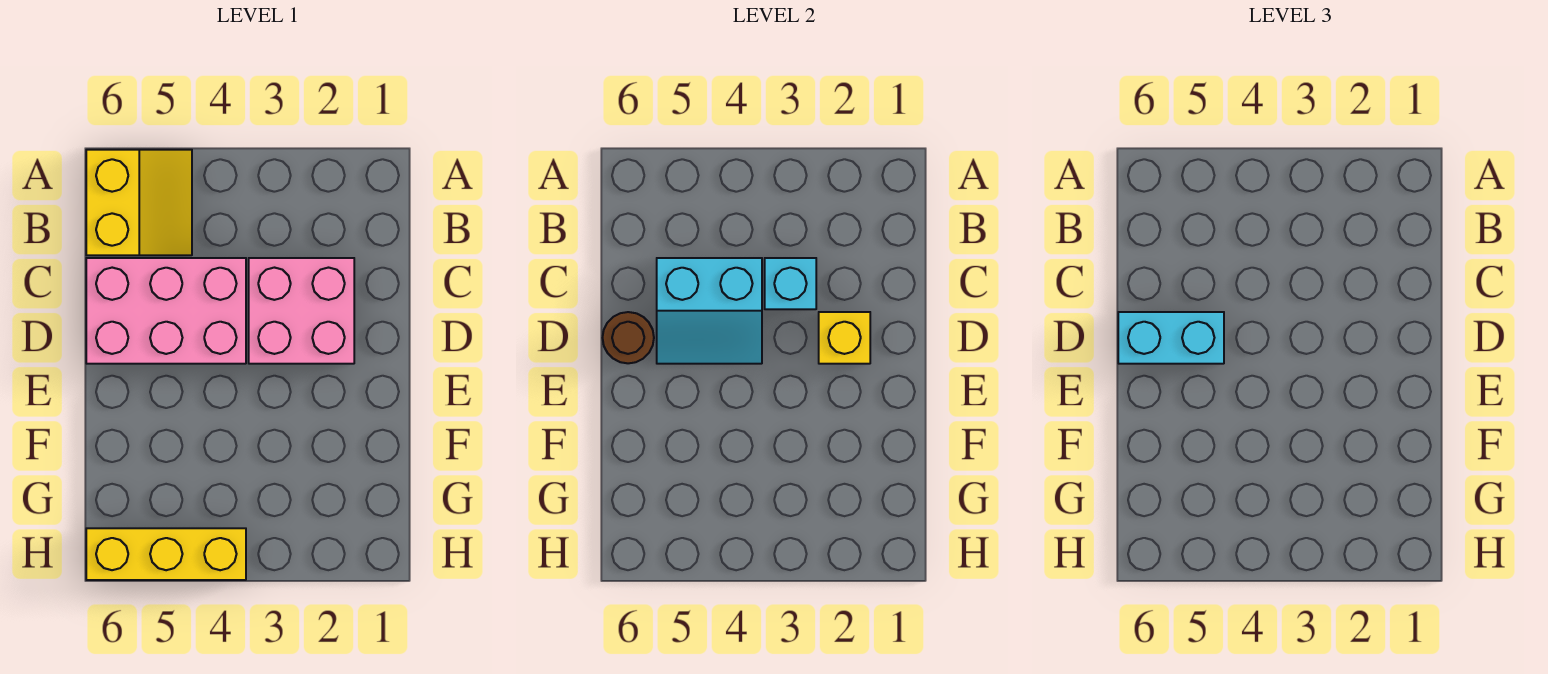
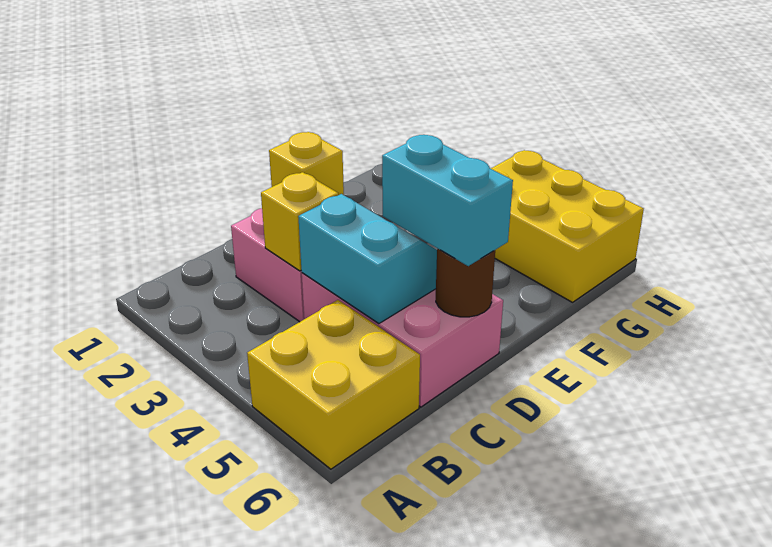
yellow slope A5:B6 level 1 top 6 -> yellow brick A5:B6 level 1
cyan brick C3 level 2 -> yellow brick C3 level 2
yellow brick H4:H6 level 1 -> yellow brick G4:H6 level 1

